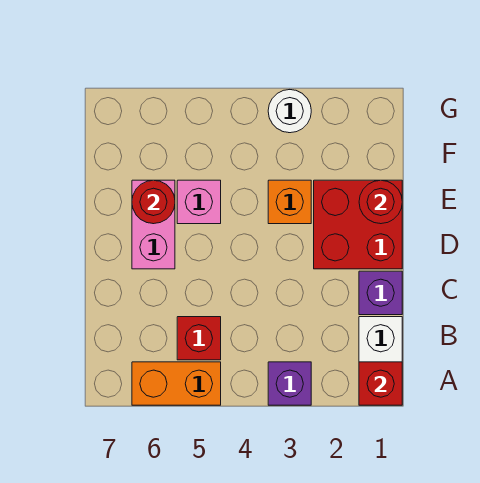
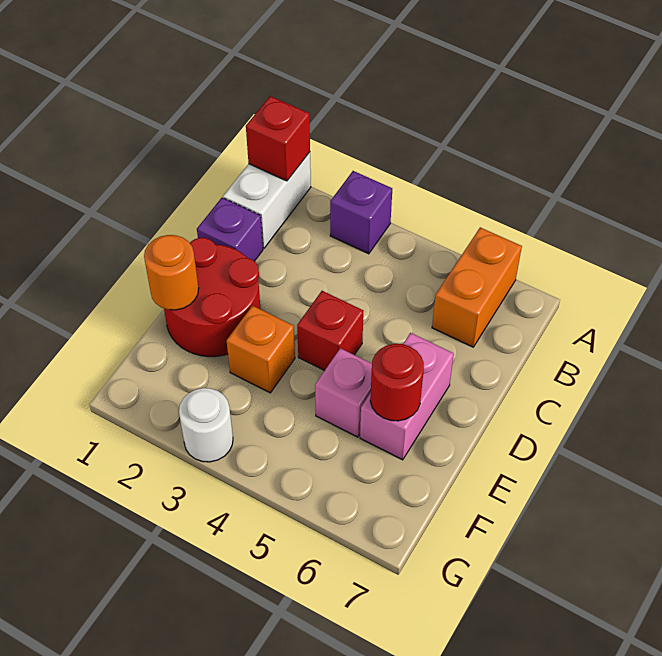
orange brick A5:A6 level 1 -> orange brick A6:B6 level 1
red brick B5 level 1 -> red brick D4 level 1
red brick D1:E2 level 1 -> red round brick D1:E2 level 1
red round brick E1 level 2 -> orange round brick E1 level 2

